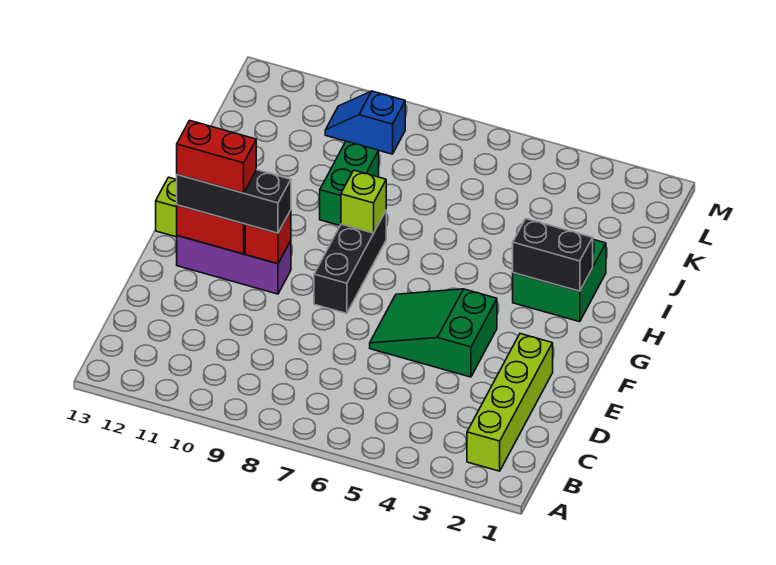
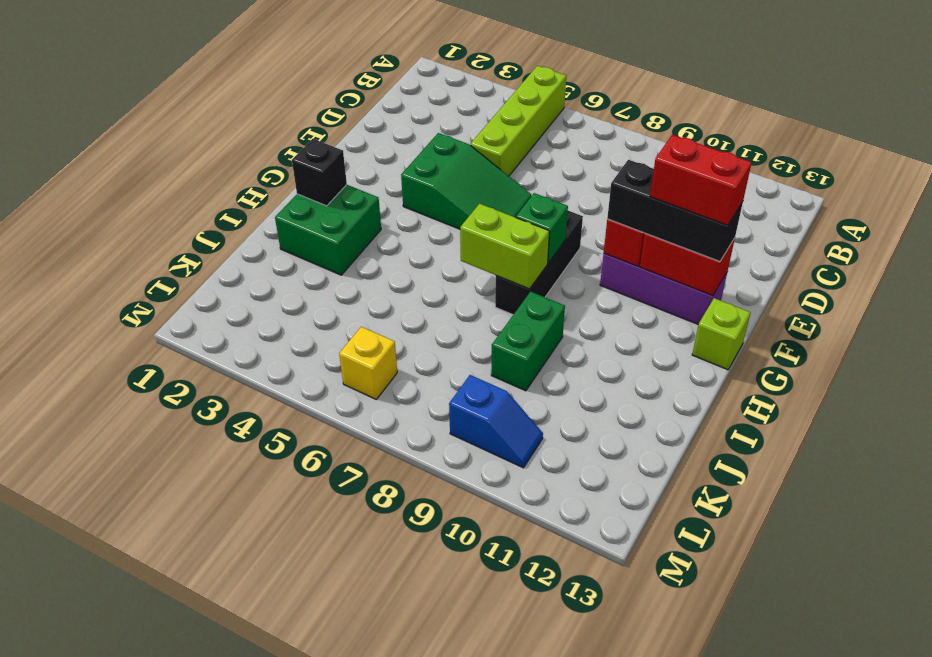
lime brick B2:E2 level 1 -> lime brick A5:D5 level 1
none -> green brick G8 level 2
black brick H2:H3 level 2 -> black brick H2 level 2
lime brick H8 level 2 -> lime brick H7:H8 level 2
none -> yellow brick L6 level 1

